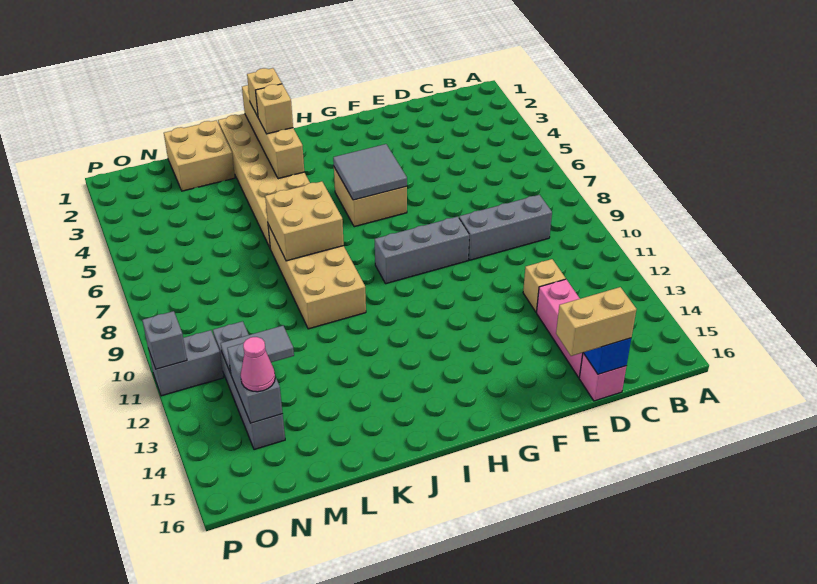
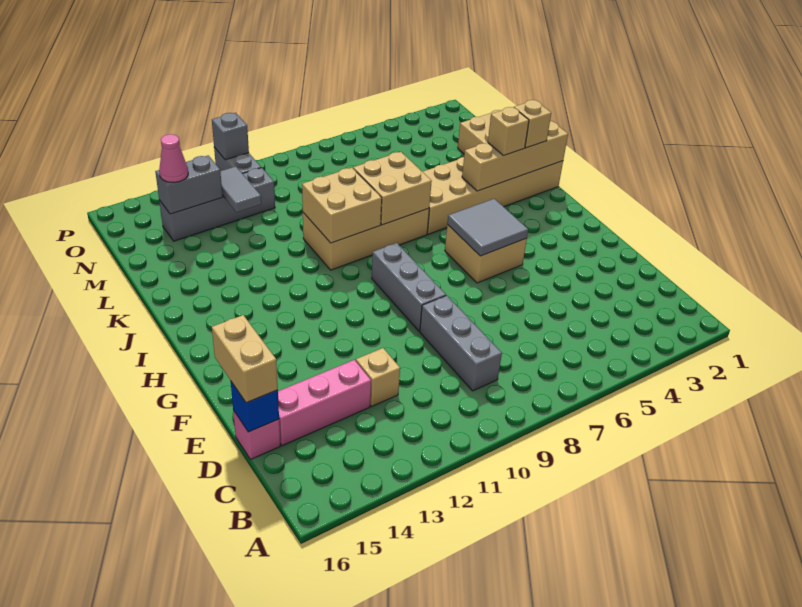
none -> tan brick J9:K10 level 2

